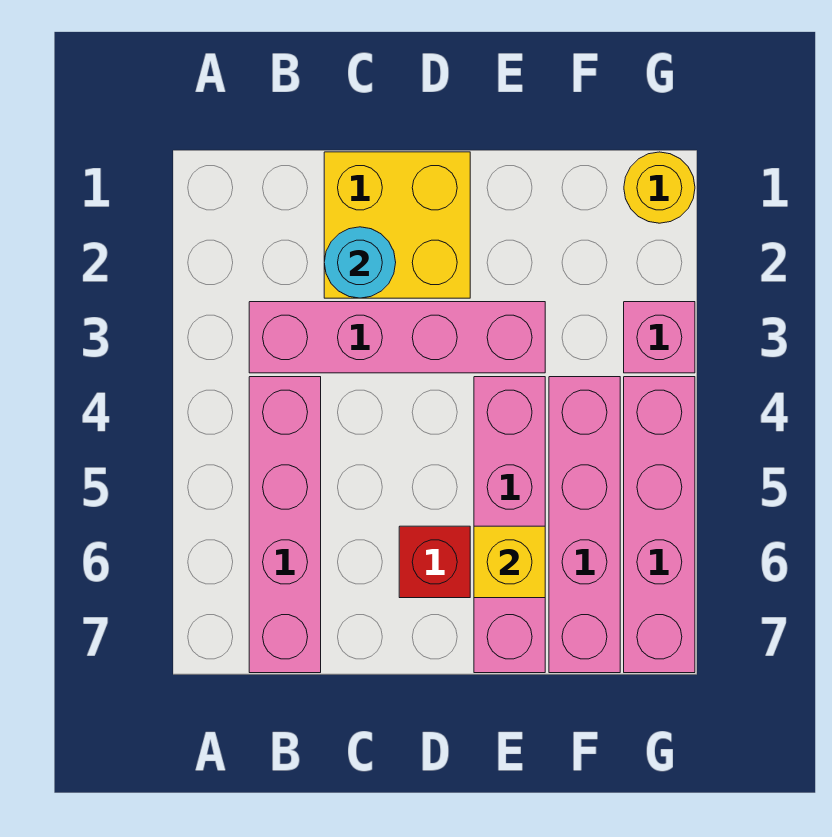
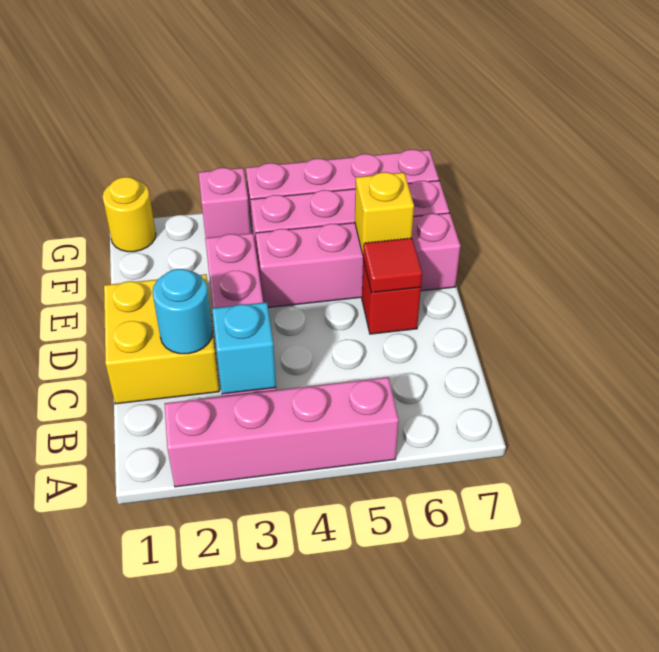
none -> cyan brick B3 level 2
pink brick B4:B7 level 1 -> pink brick A2:A5 level 1
none -> red tile D6 level 2

